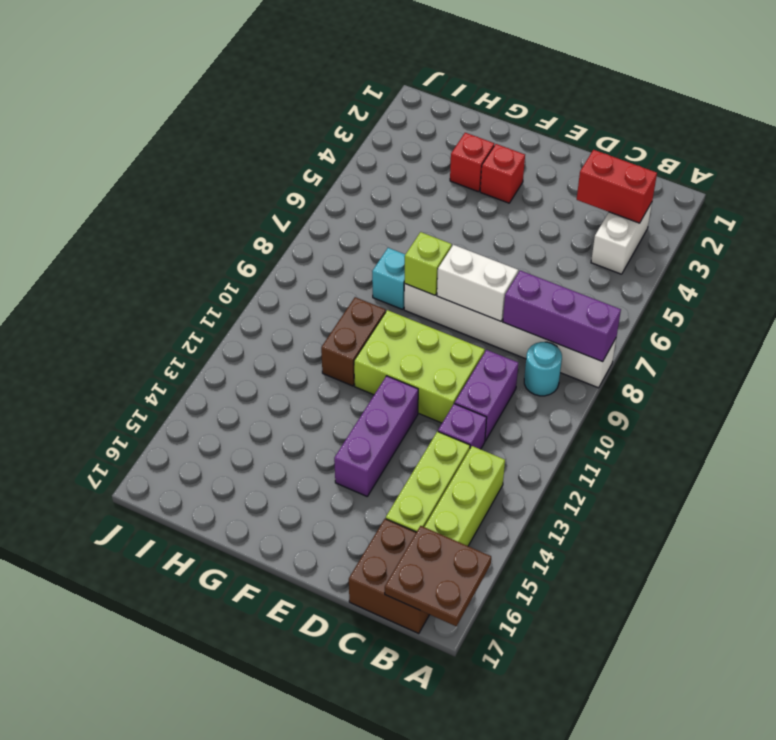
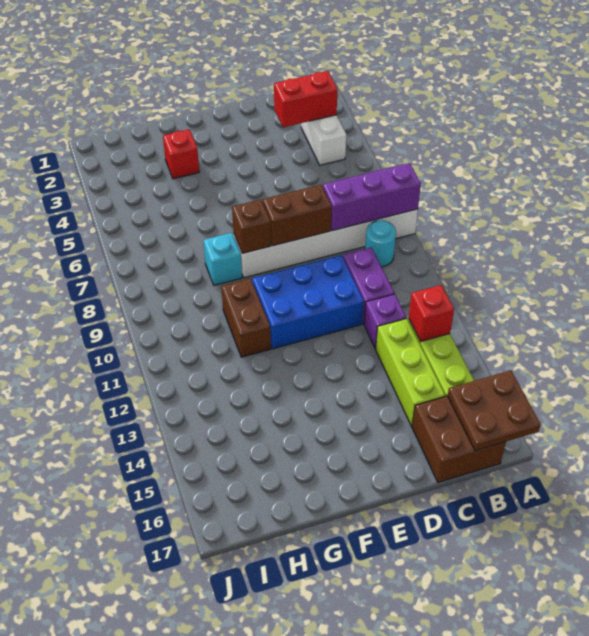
white brick D8:E8 level 2 -> brown brick D8:E8 level 2
lime brick D10:F11 level 1 -> blue brick D10:F11 level 1
purple brick E12:E14 level 1 -> none
red brick F3 level 1 -> red brick B13 level 2
lime brick F8 level 2 -> brown brick F8 level 2

